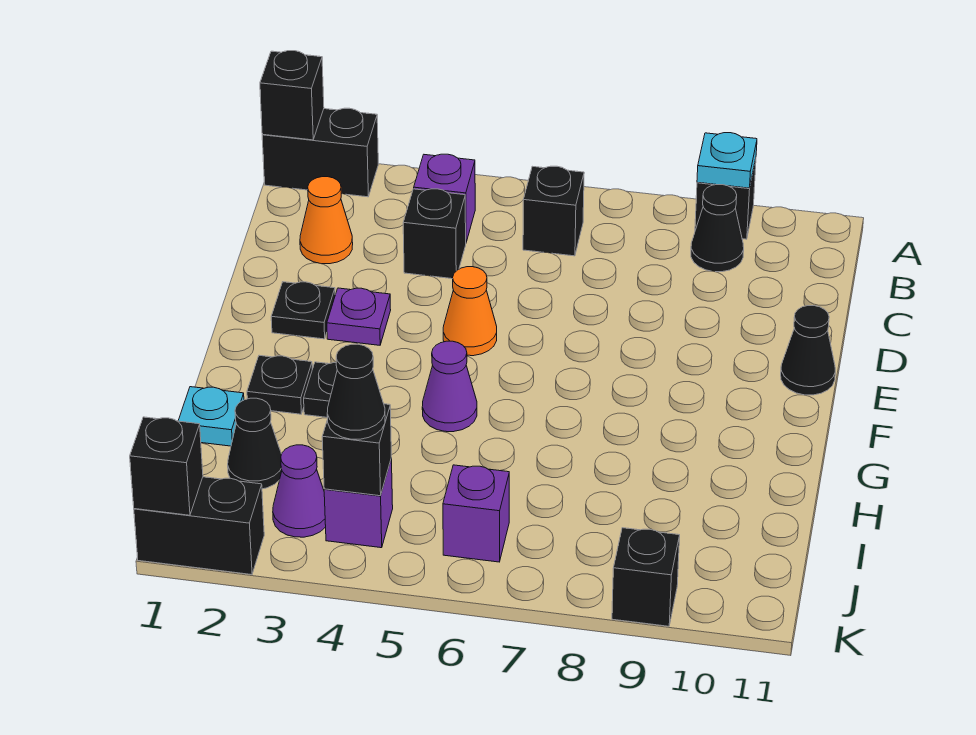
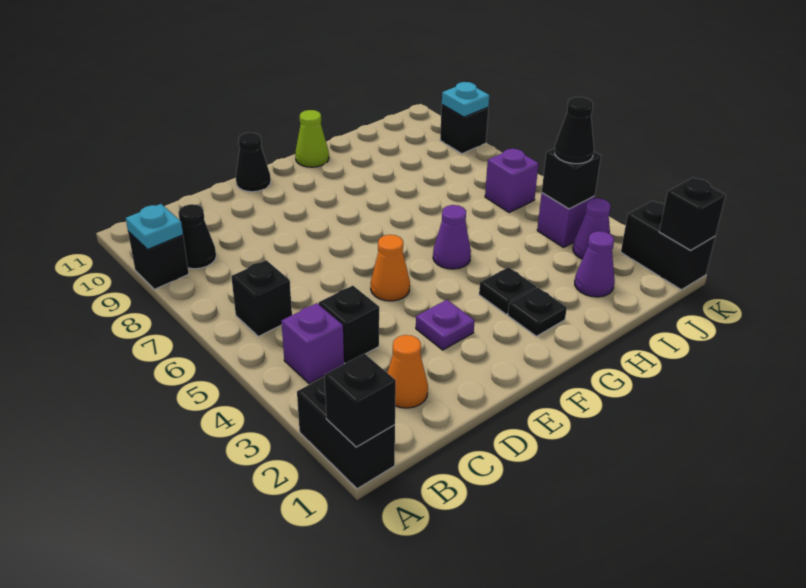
black plate E2 level 1 -> none
none -> lime cone G11 level 1
cyan plate H1 level 1 -> cyan plate K9 level 2
black cone I2 level 1 -> purple cone I2 level 1

